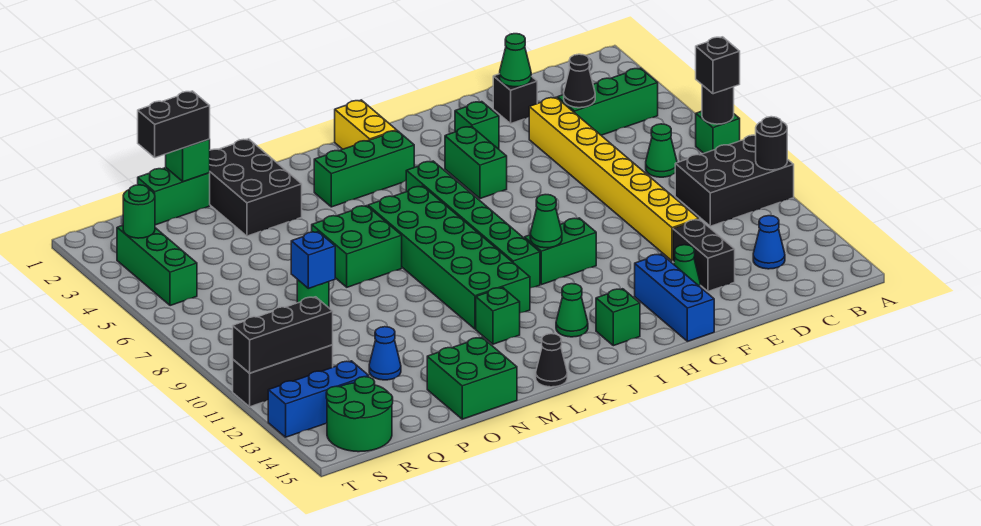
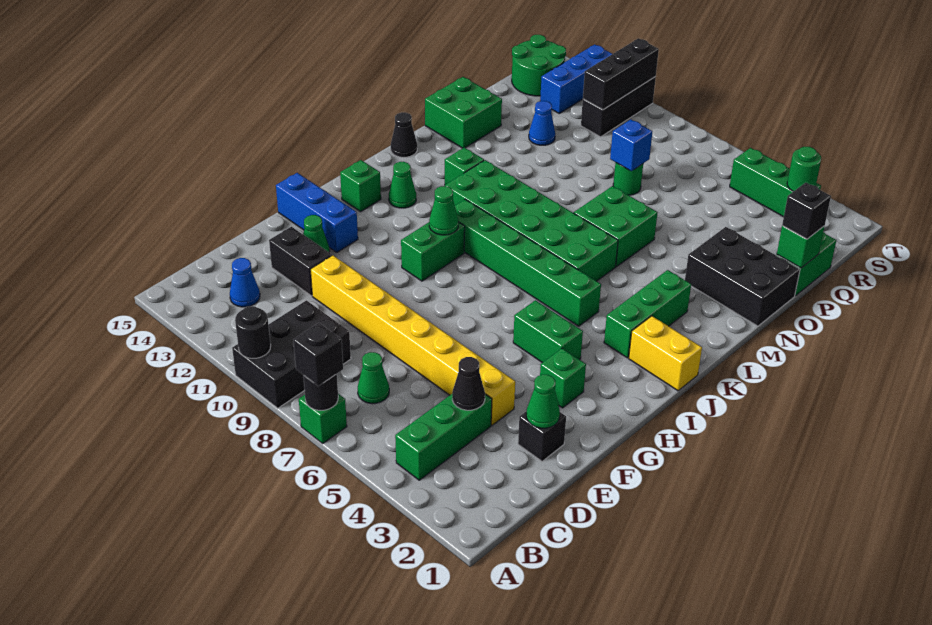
black brick P1:Q1 level 3 -> black brick P1 level 3

